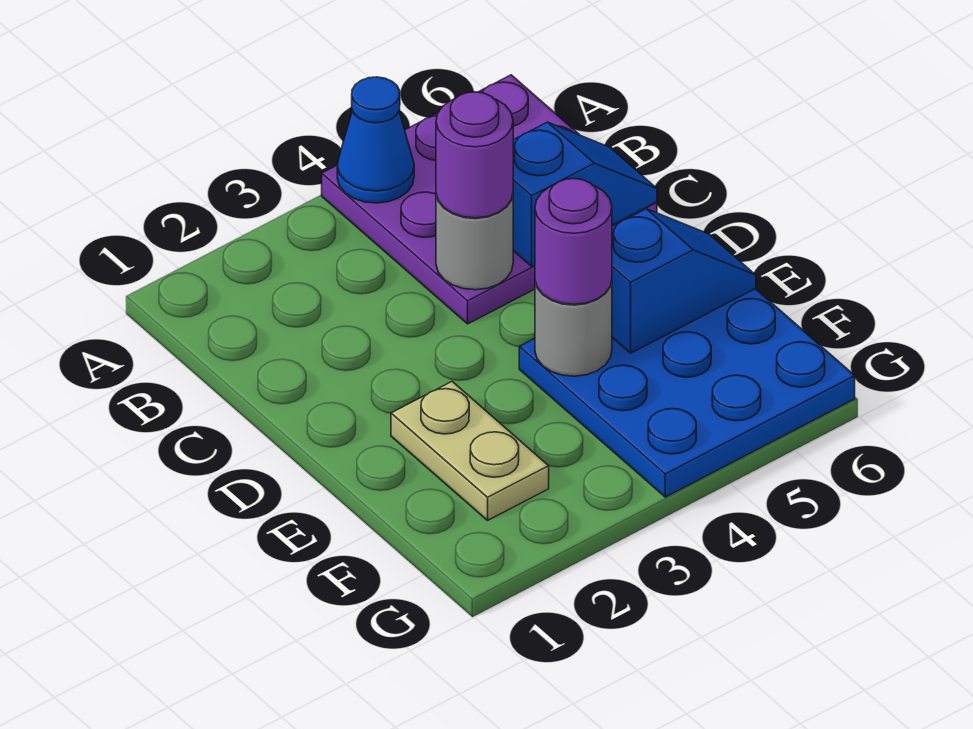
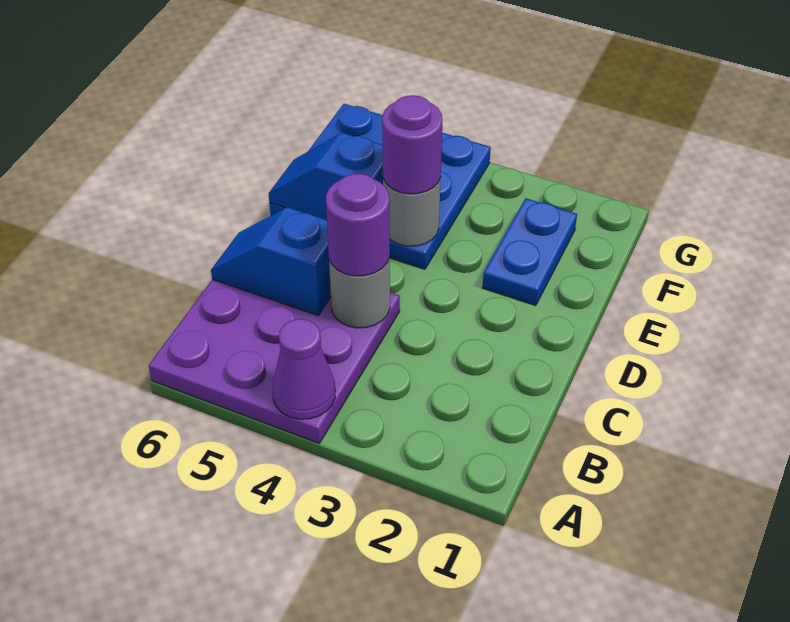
blue cone A4 level 2 -> purple cone A4 level 2
tan plate E2:F2 level 1 -> blue plate E2:F2 level 1

